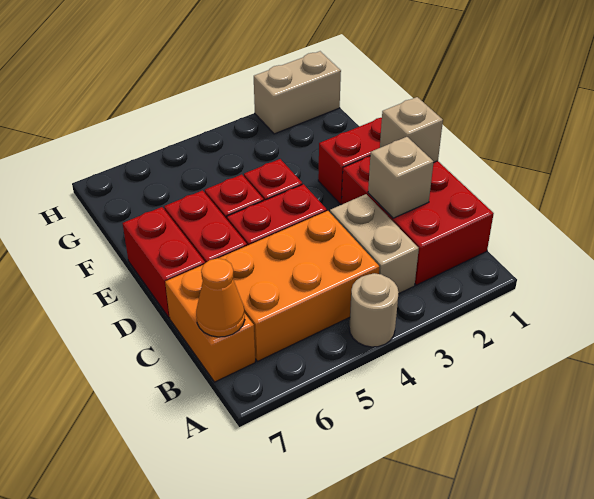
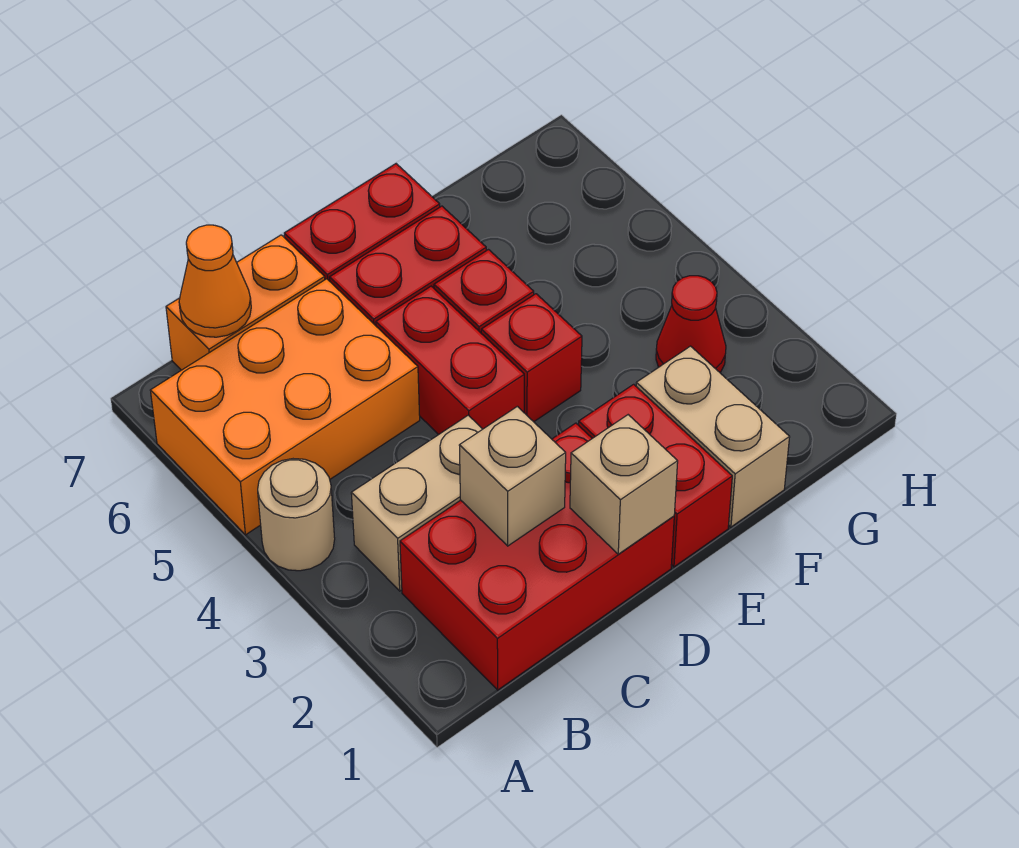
orange brick B4:C6 level 1 -> orange brick A5:C6 level 1
none -> red cone G3 level 1
tan brick H1:H2 level 1 -> tan brick F1:F2 level 1

